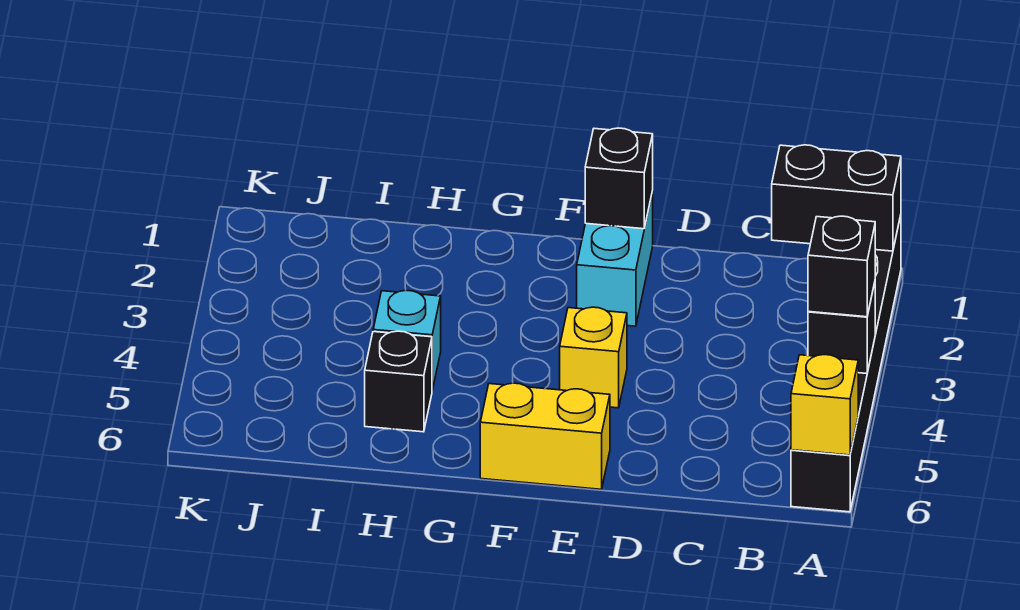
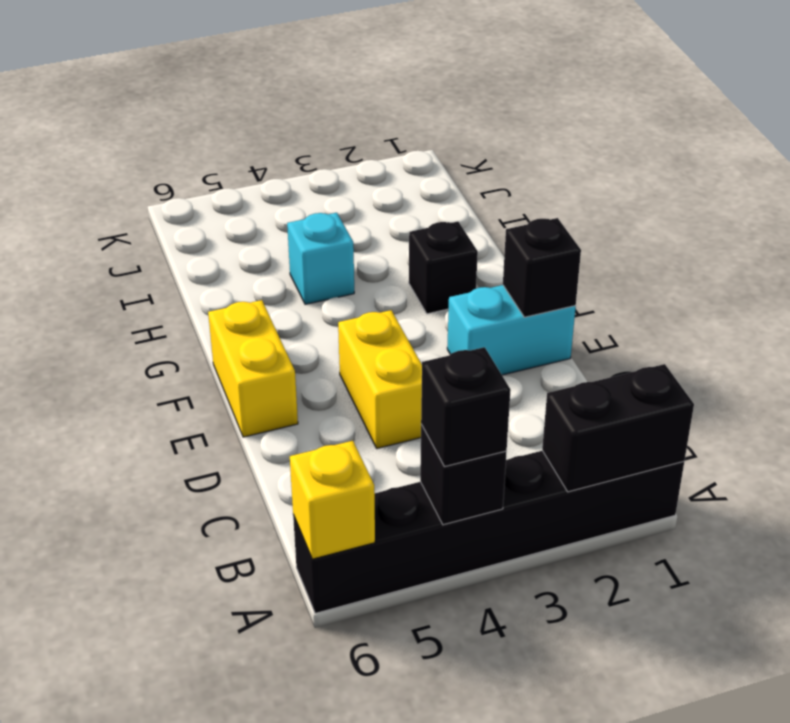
black brick A1:B1 level 2 -> black brick A1:A2 level 2
yellow brick E4 level 1 -> yellow brick D4:E4 level 1
black brick H5 level 1 -> black brick G2 level 1

